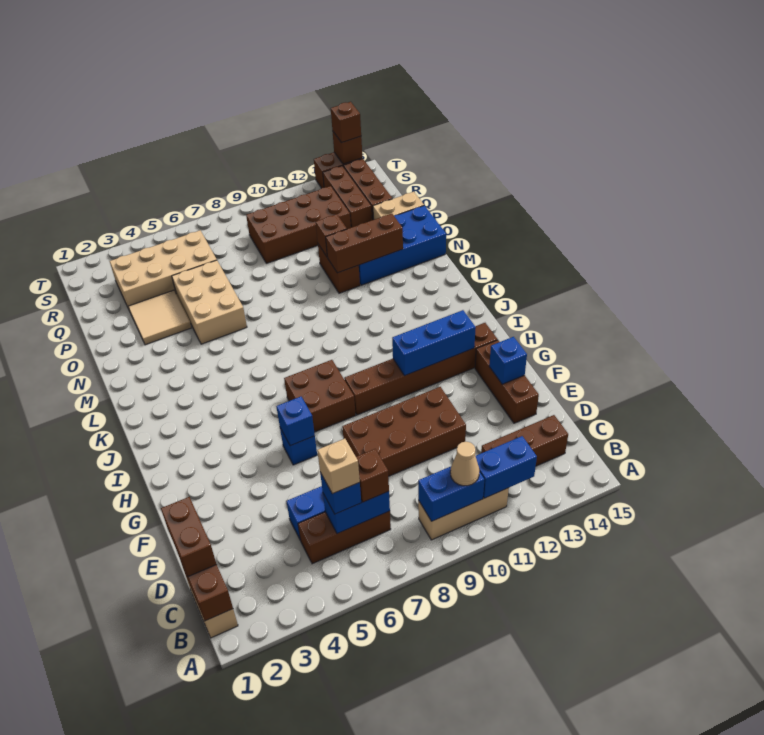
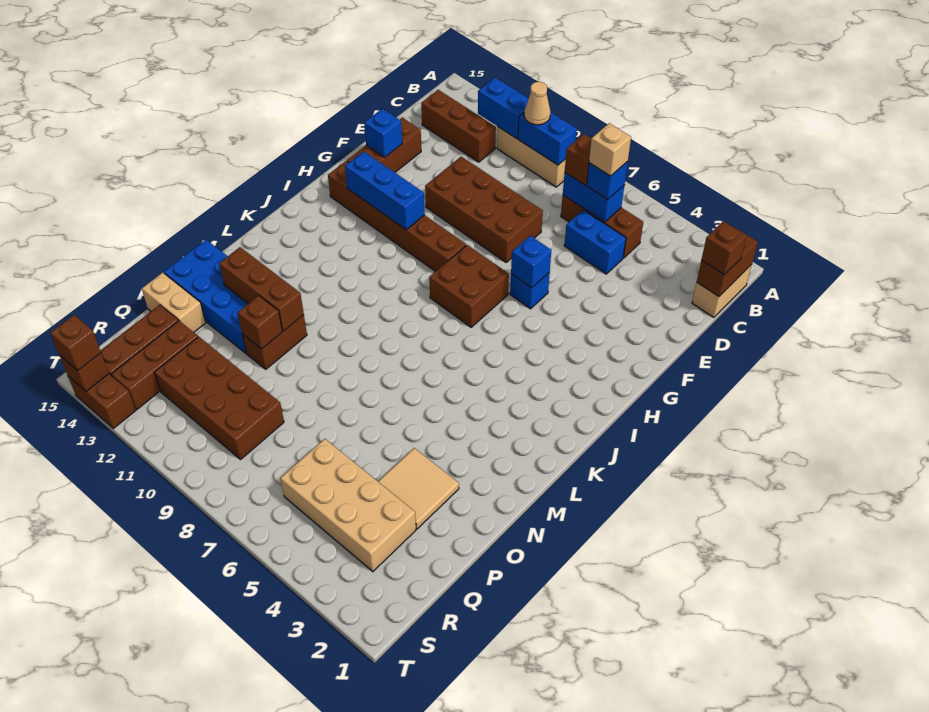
brown brick C1:D1 level 3 -> brown brick C1 level 3
tan brick N5:P6 level 1 -> none

